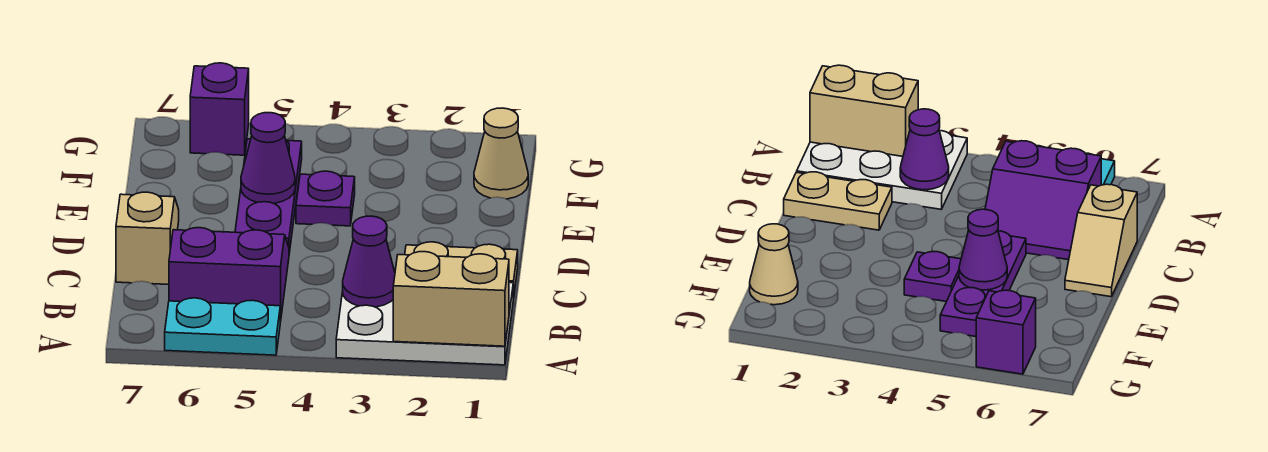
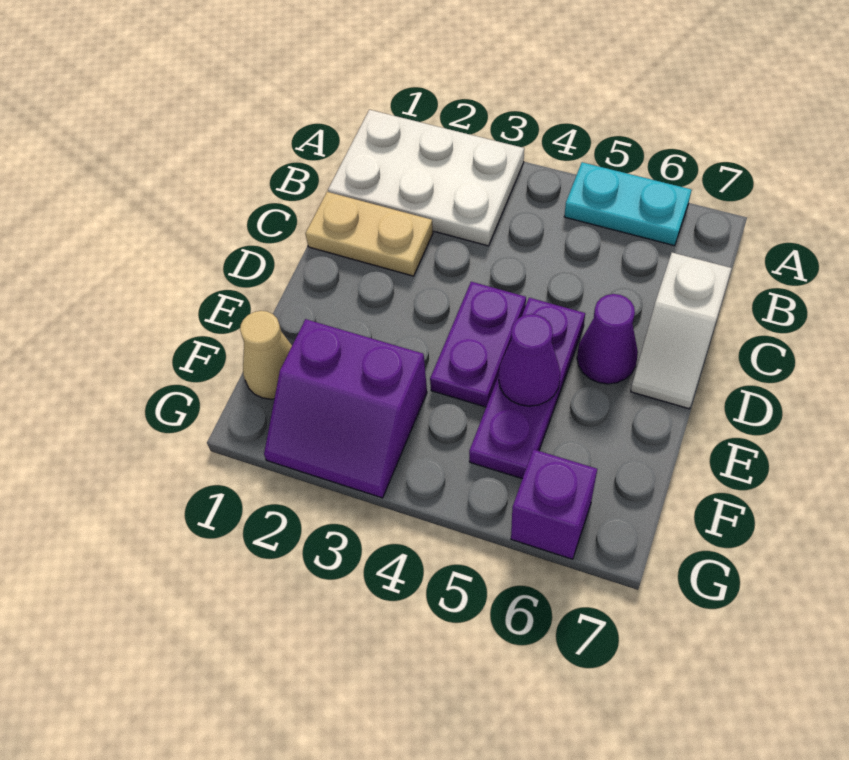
tan brick A1:A2 level 2 -> none
purple cone B3 level 2 -> purple cone D6 level 1
purple slope B5:C6 level 1 top B -> purple slope F2:G3 level 1 top F
tan slope C7:D7 level 1 top C -> white slope C7:D7 level 1 top C
purple plate E4 level 1 -> purple plate D4:E4 level 1

